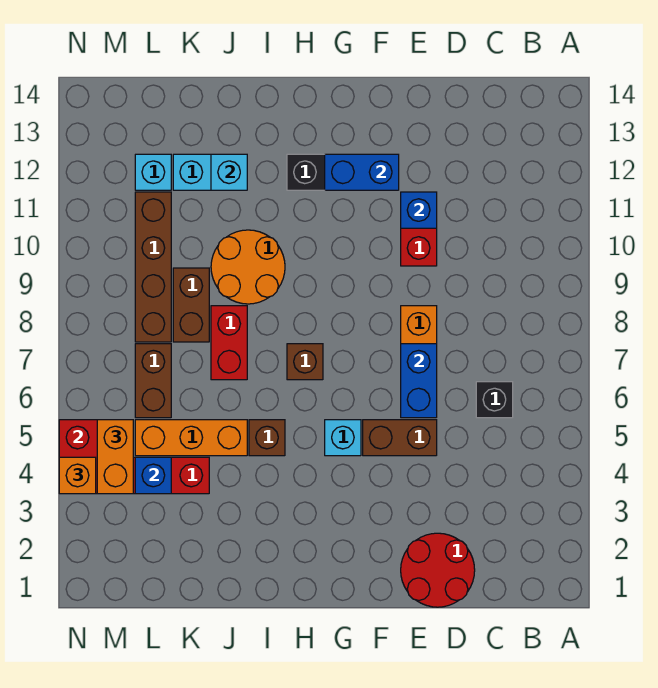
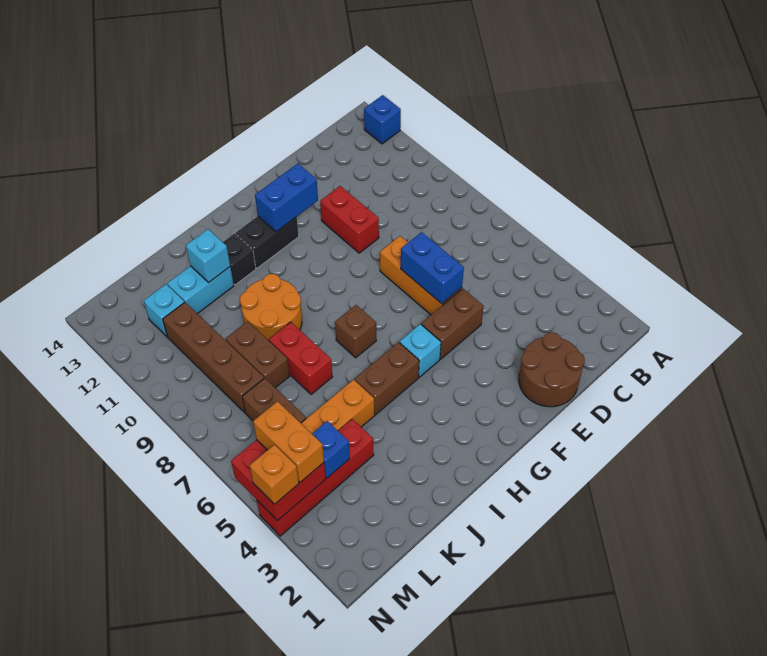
black brick C6 level 1 -> black brick I12 level 1
red round brick D1:E2 level 1 -> brown round brick D1:E2 level 1
blue brick E11 level 2 -> blue brick A13 level 1
brown brick I5 level 1 -> brown brick H5:I5 level 1

